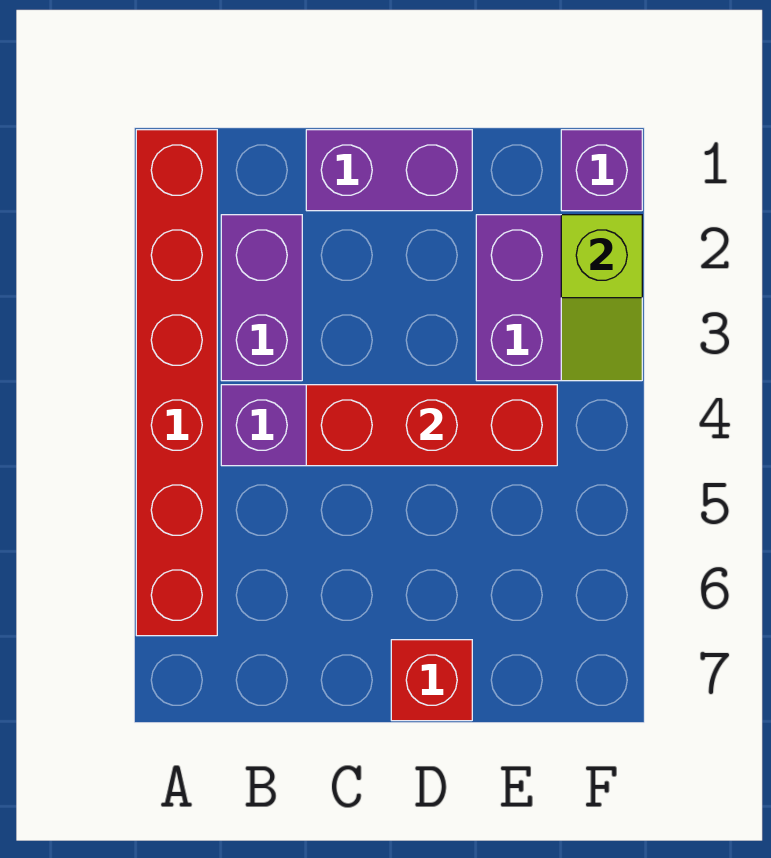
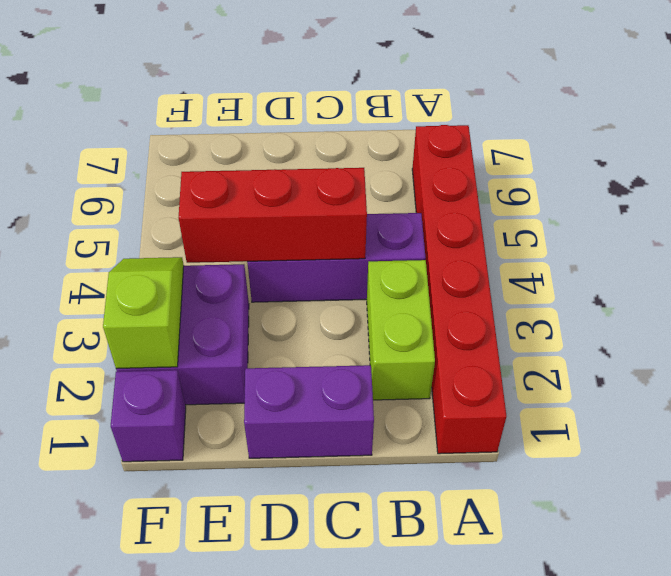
purple brick B2:B3 level 1 -> lime brick B2:B3 level 1
red brick D7 level 1 -> none

